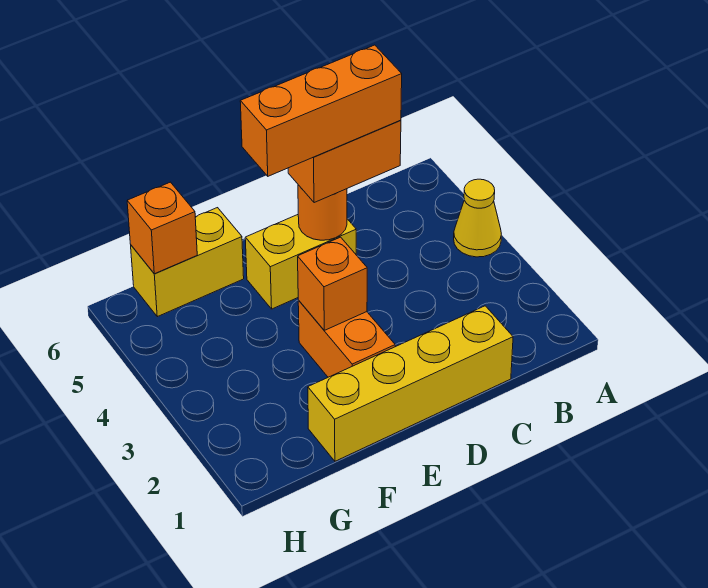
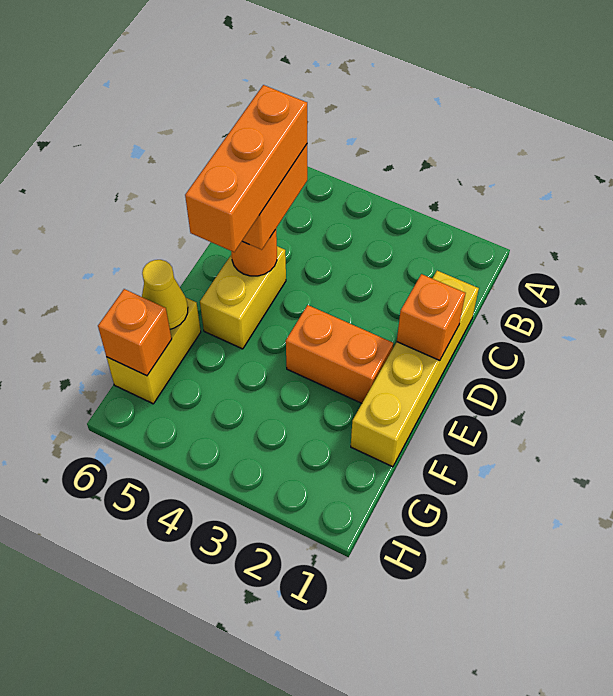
yellow cone A4 level 1 -> yellow cone F6 level 2
orange brick E3 level 2 -> orange brick D1 level 2

